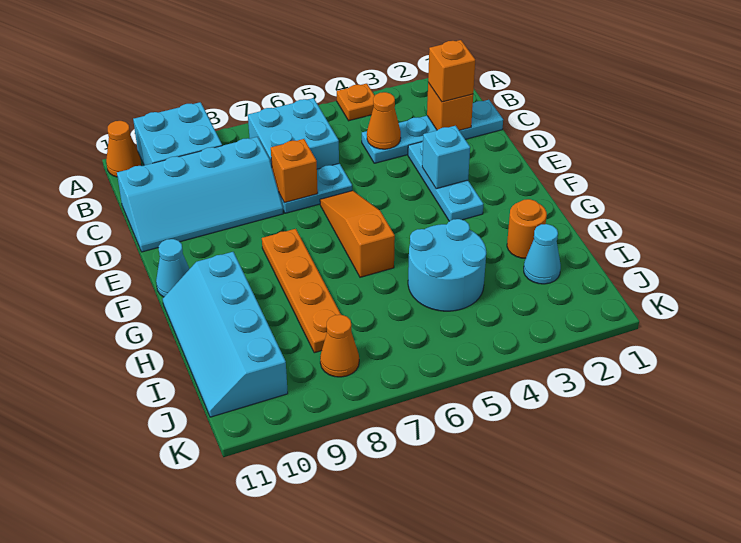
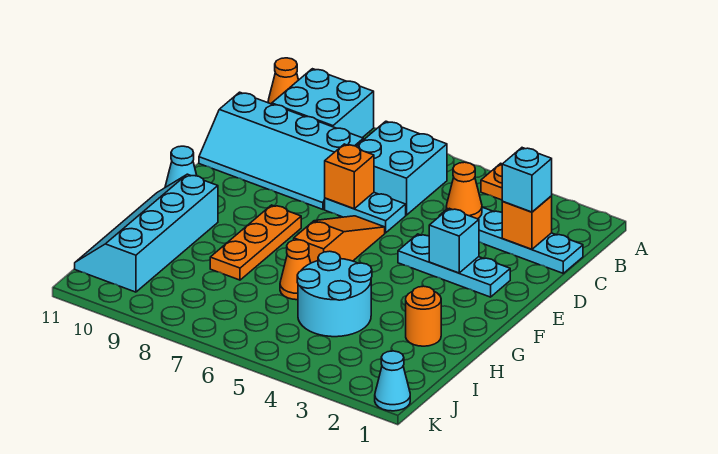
orange brick C2 level 3 -> cyan brick C2 level 3
cyan plate D3:F3 level 1 -> cyan plate E2:E4 level 1
orange plate F8:I8 level 1 -> orange plate F8:H8 level 1
cyan cone I2 level 1 -> cyan cone K1 level 1
orange cone J8 level 1 -> orange cone H6 level 1

